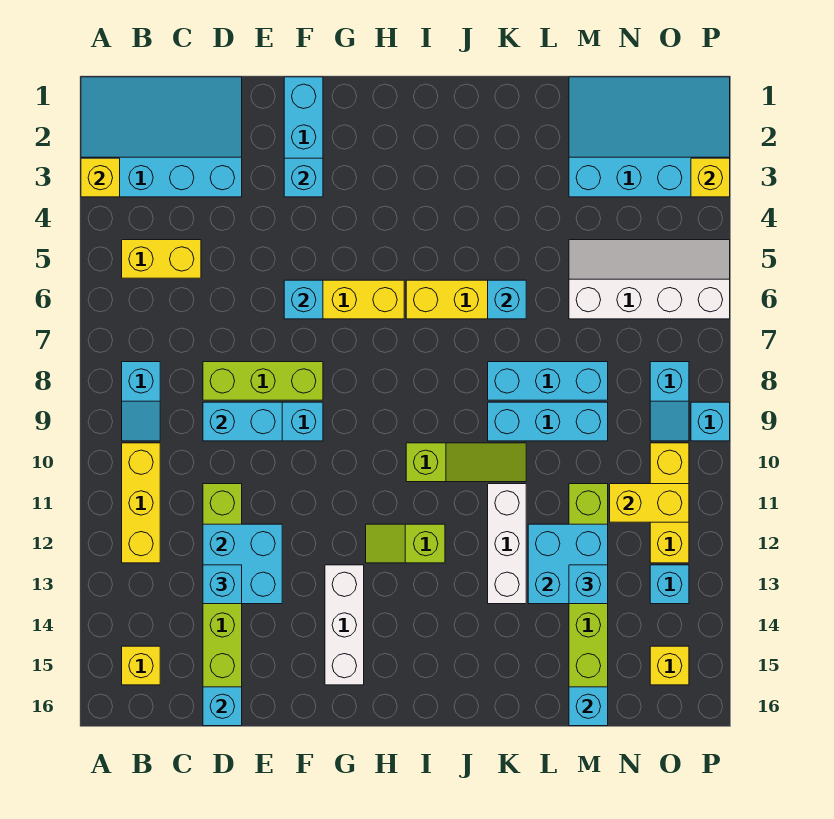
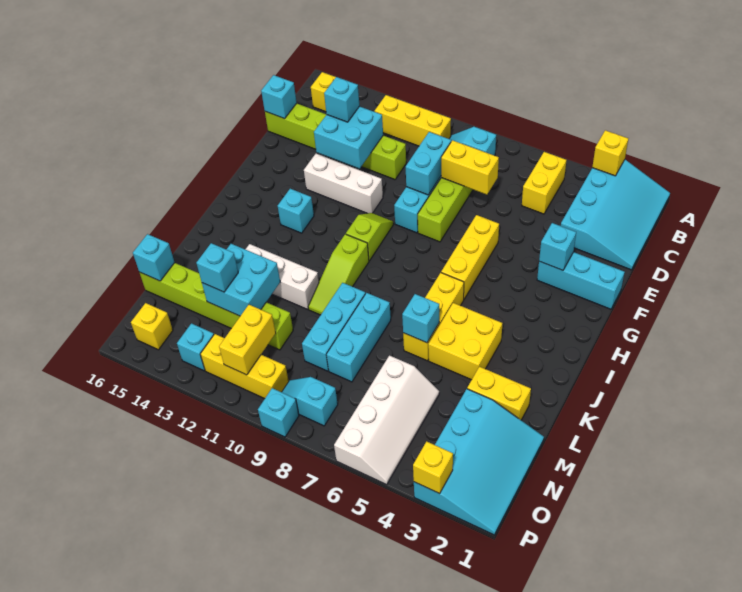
none -> yellow brick D7:D8 level 2
cyan brick F6 level 2 -> cyan brick H13 level 1
white brick G13:G15 level 1 -> white brick F11:F13 level 1
lime slope H12:I12 level 1 top I -> lime slope G10:H10 level 1 top H
none -> yellow brick J4:K5 level 1
none -> yellow brick L2:L3 level 1

